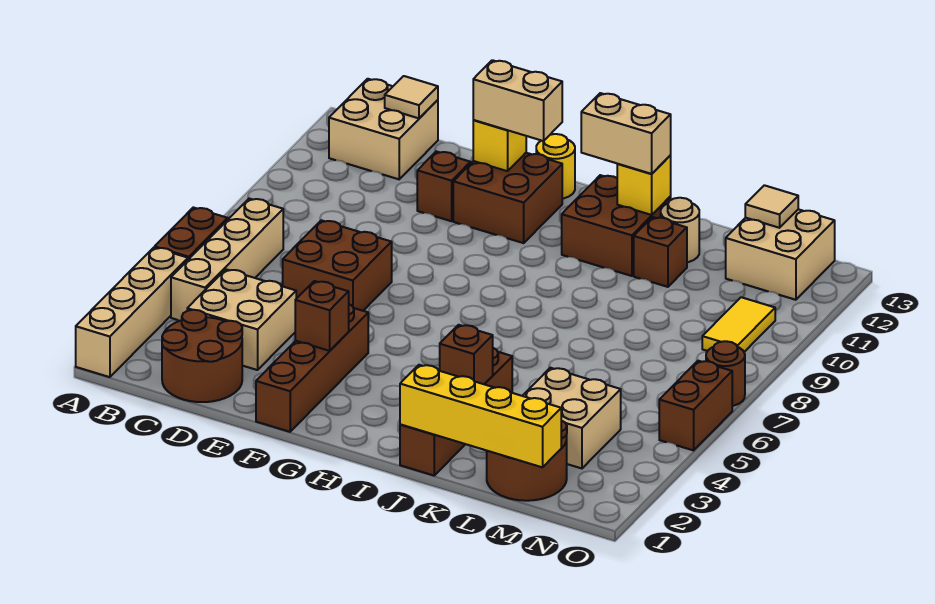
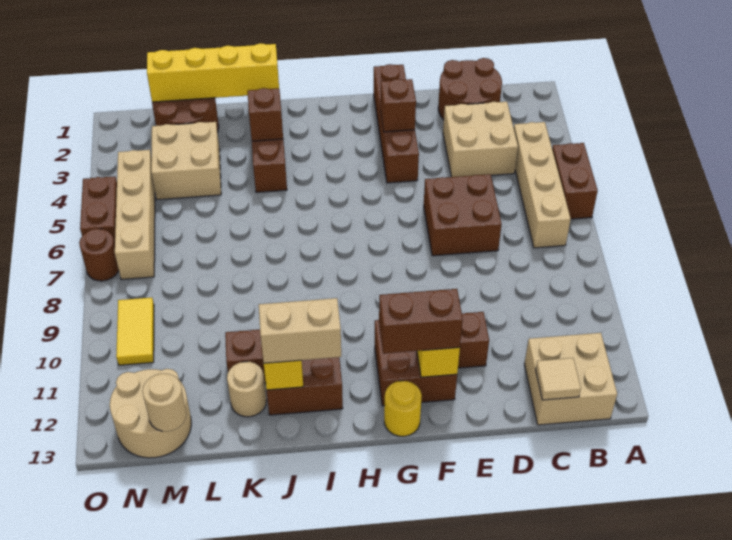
tan brick A1:A4 level 1 -> tan brick N4:N7 level 1
tan brick F12:G12 level 3 -> brown brick F12:G12 level 3
tan brick M12:N13 level 1 -> tan round brick M12:N13 level 1
tan tile M13 level 2 -> tan round brick M13 level 2

